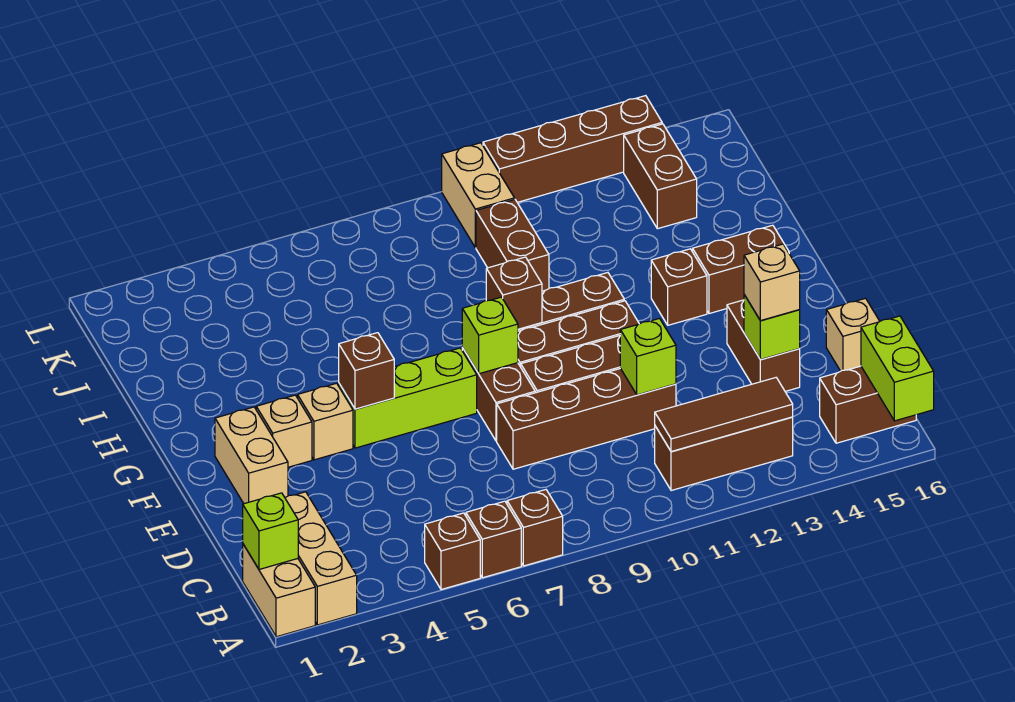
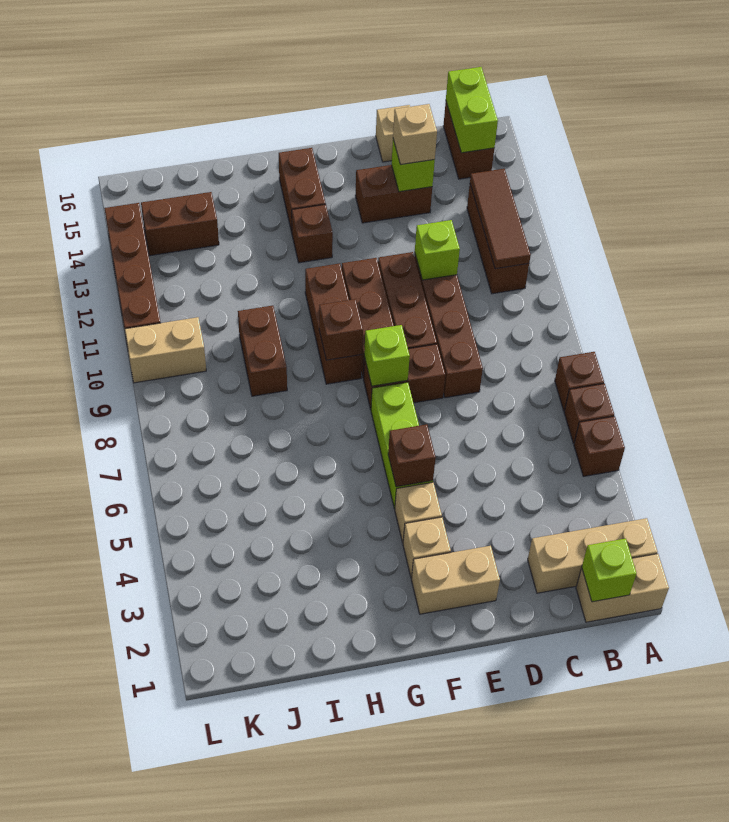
lime brick A16:B16 level 2 -> lime brick B15:B16 level 2
brown brick I10:J10 level 1 -> brown brick I9:I10 level 1

